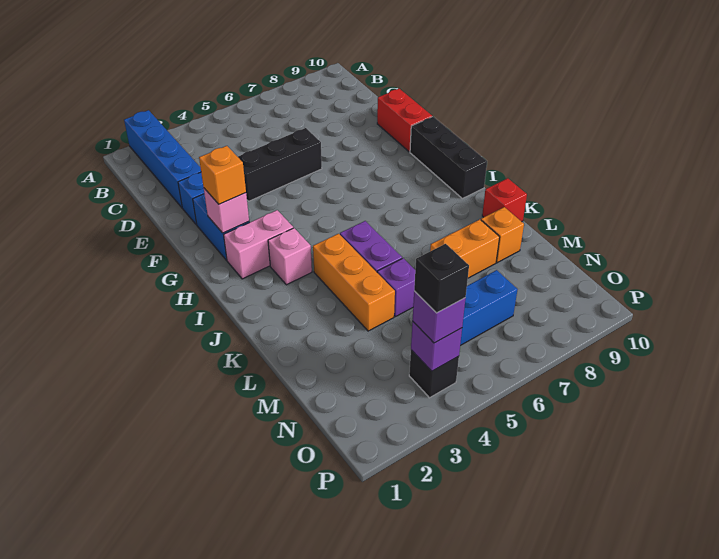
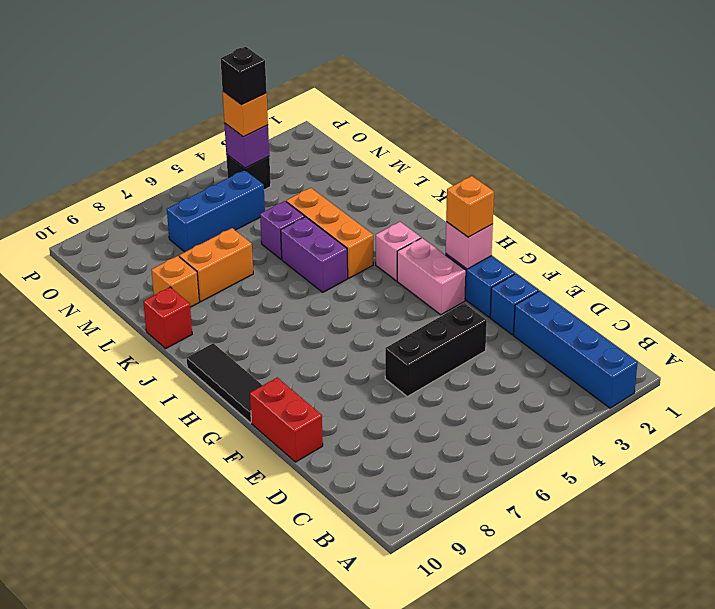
black brick G10:I10 level 1 -> black tile G10:I10 level 1
pink brick H2:H3 level 1 -> pink brick G3:H3 level 1
purple brick O4 level 3 -> orange brick O4 level 3

